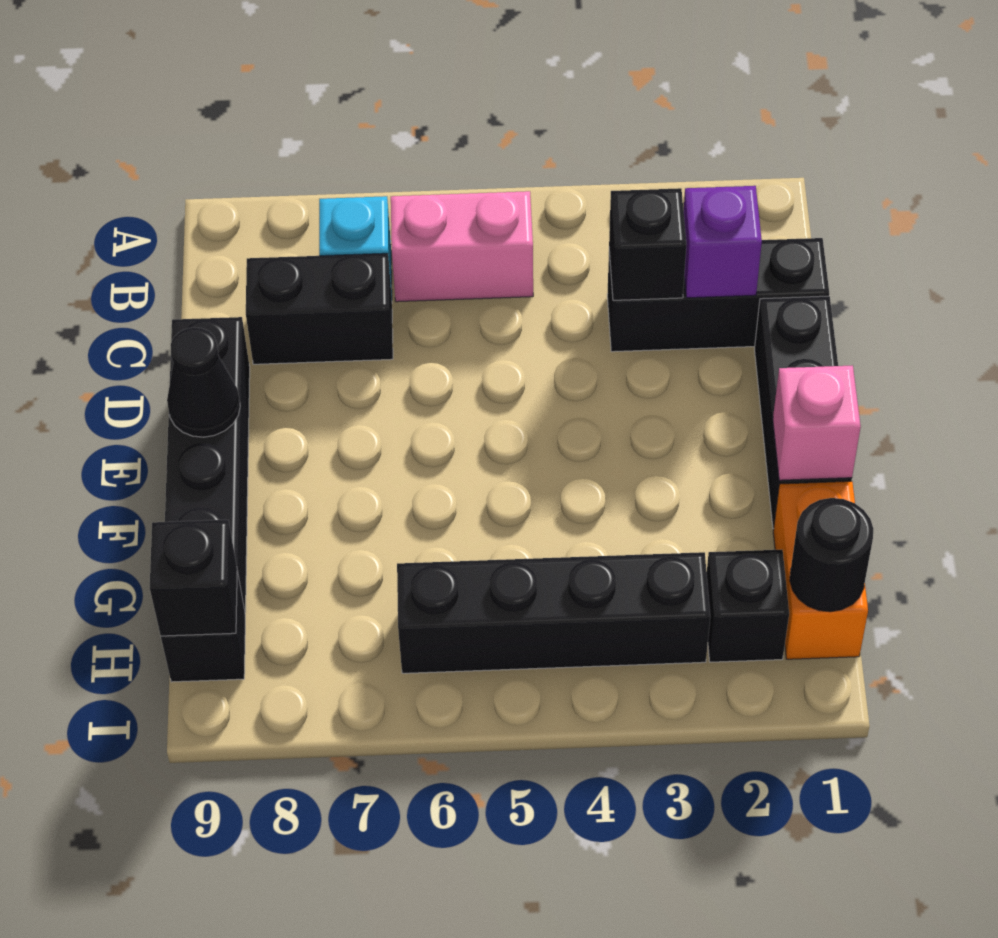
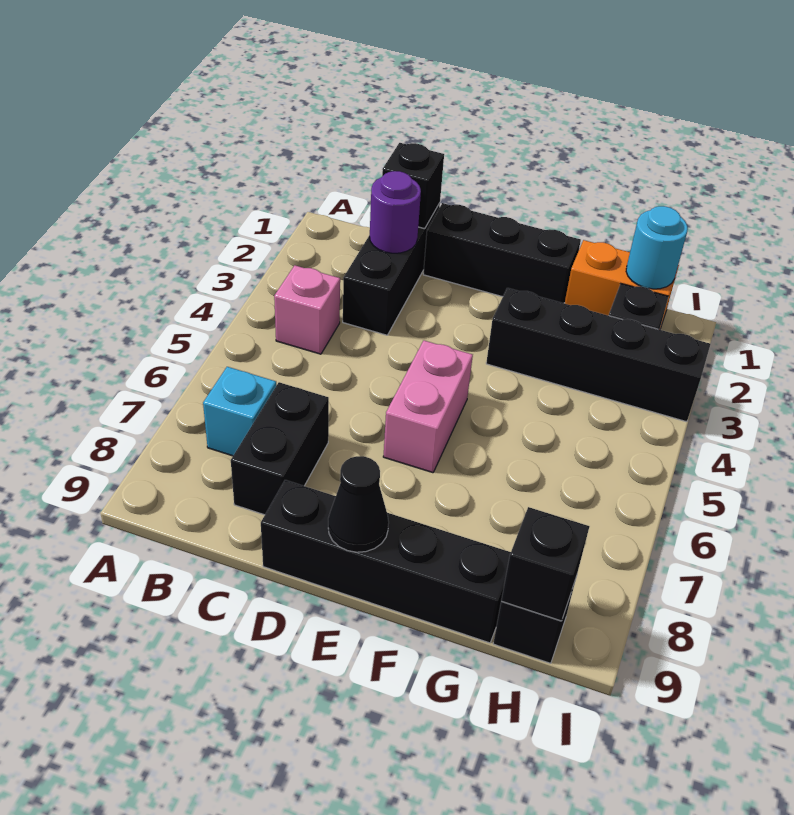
pink brick B5:B6 level 1 -> pink brick E5:E6 level 1
purple brick C2 level 2 -> purple round brick C2 level 2
black brick C3 level 2 -> black brick C1 level 2
pink brick F1 level 2 -> pink brick B4 level 1
black round brick H1 level 2 -> cyan round brick H1 level 2
black brick H3:H6 level 1 -> black brick F3:I3 level 1

